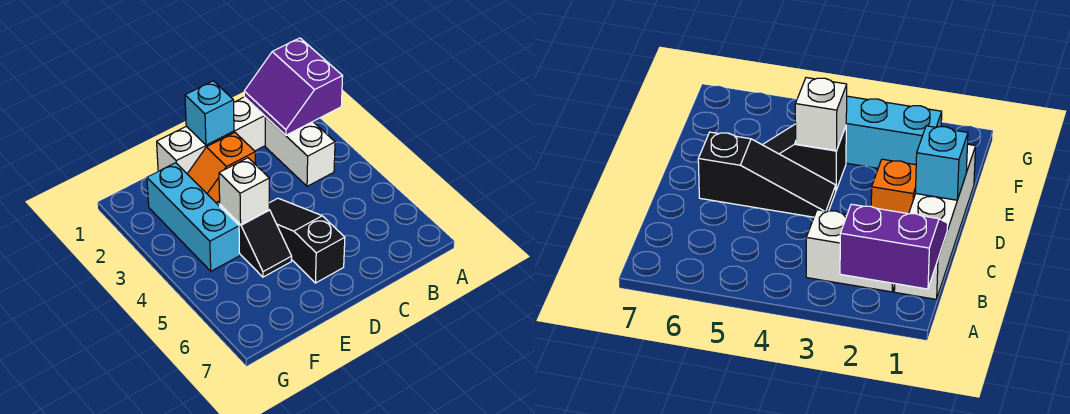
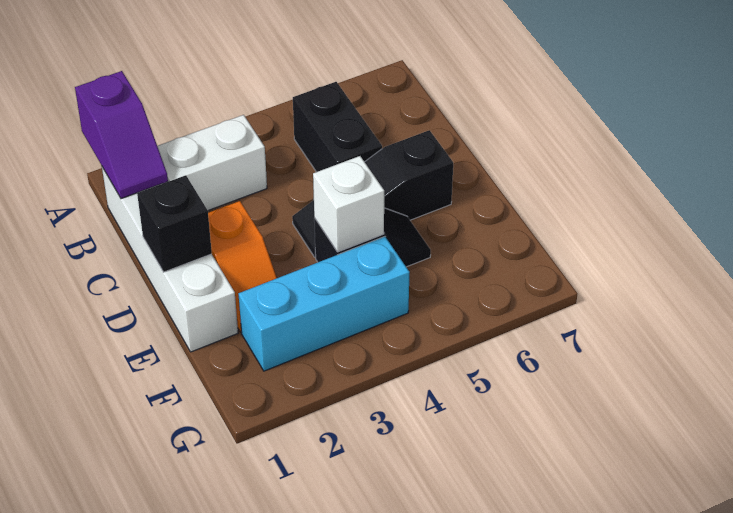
purple slope A1:B2 level 2 top A -> purple slope A1:B1 level 2 top A
none -> black brick B5:C5 level 1
cyan brick D1 level 2 -> black brick D1 level 2

